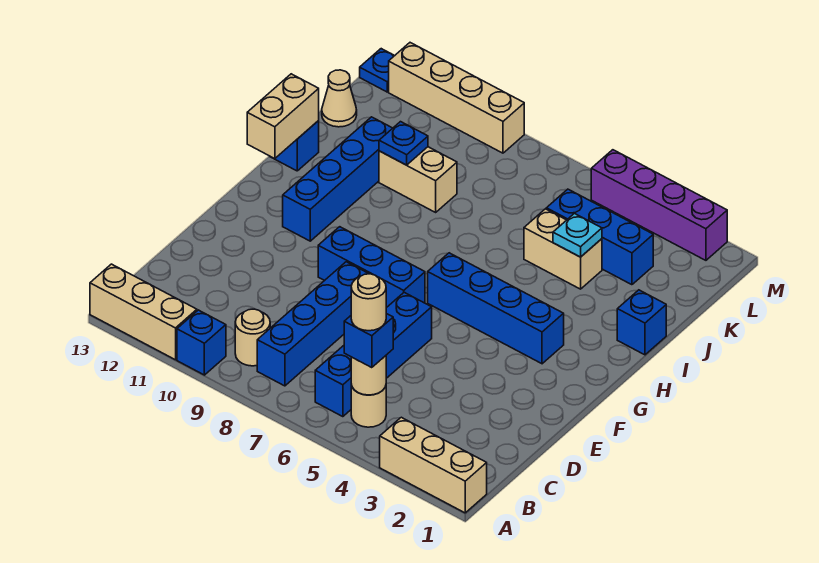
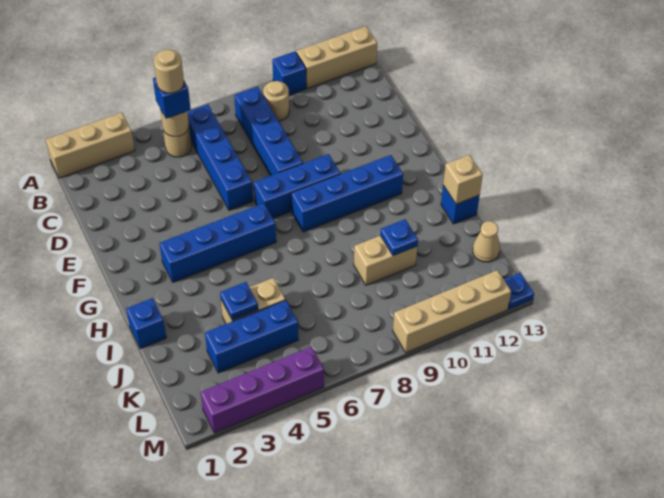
blue brick G11:J11 level 1 -> blue brick G8:G11 level 1
tan brick H13:I13 level 2 -> tan brick I13 level 2
cyan plate J4 level 2 -> blue plate J4 level 2

